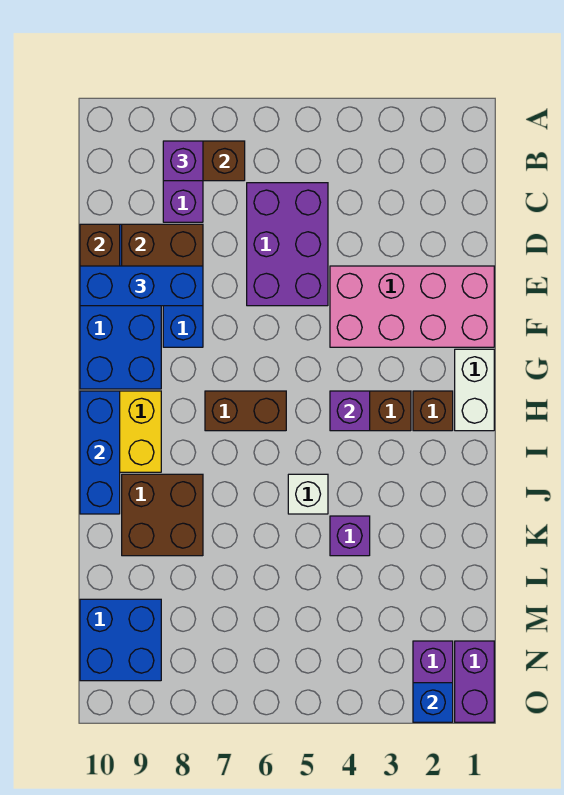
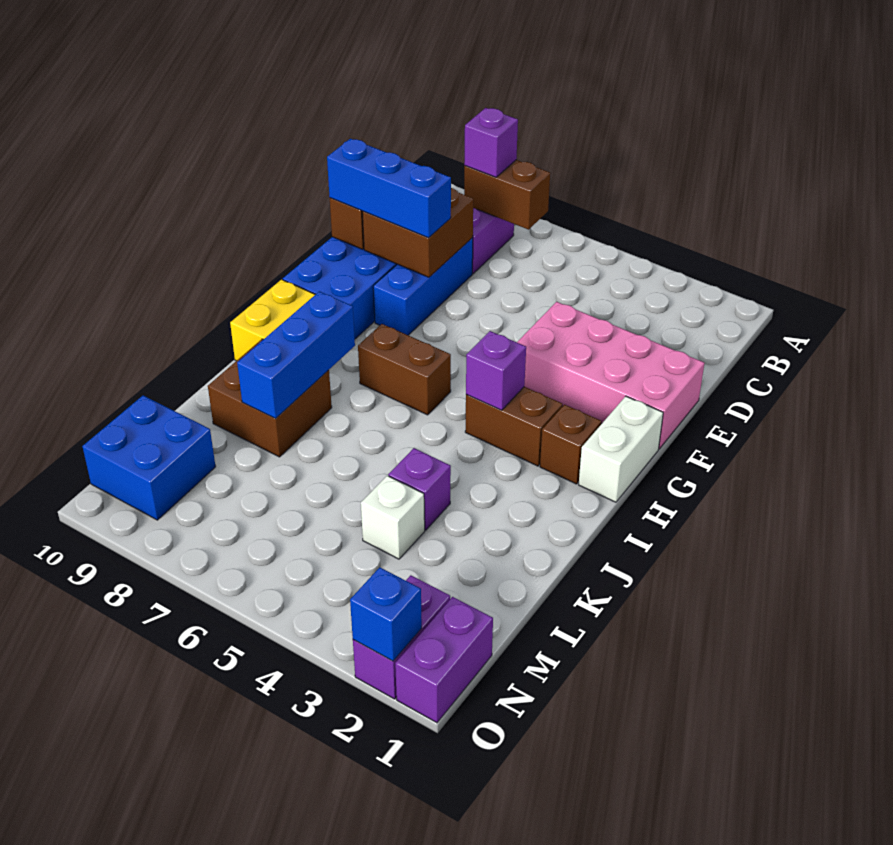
purple brick C5:E6 level 1 -> none
blue brick H10:J10 level 2 -> blue brick I8:K8 level 2
white brick J5 level 1 -> white brick L4 level 1

